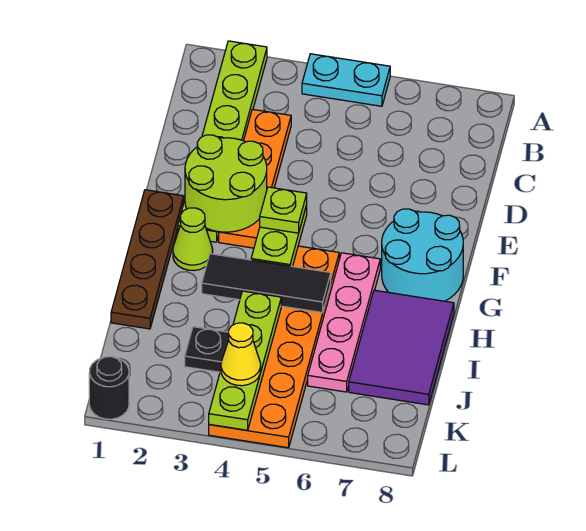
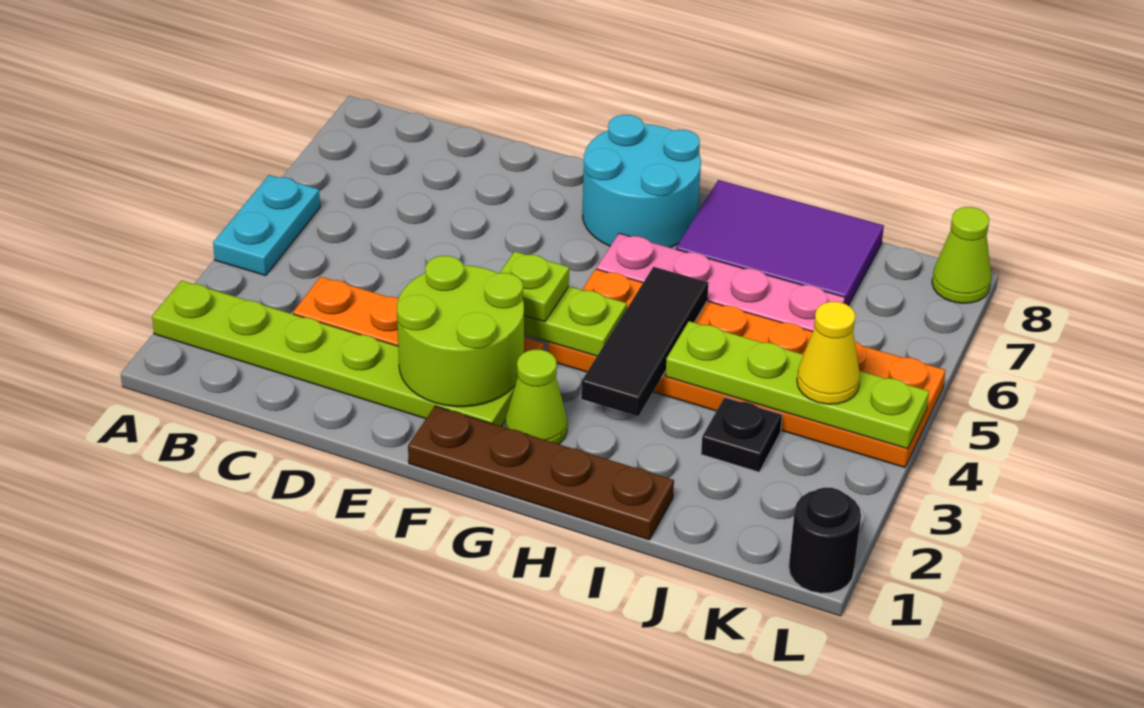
none -> lime cone L8 level 1

